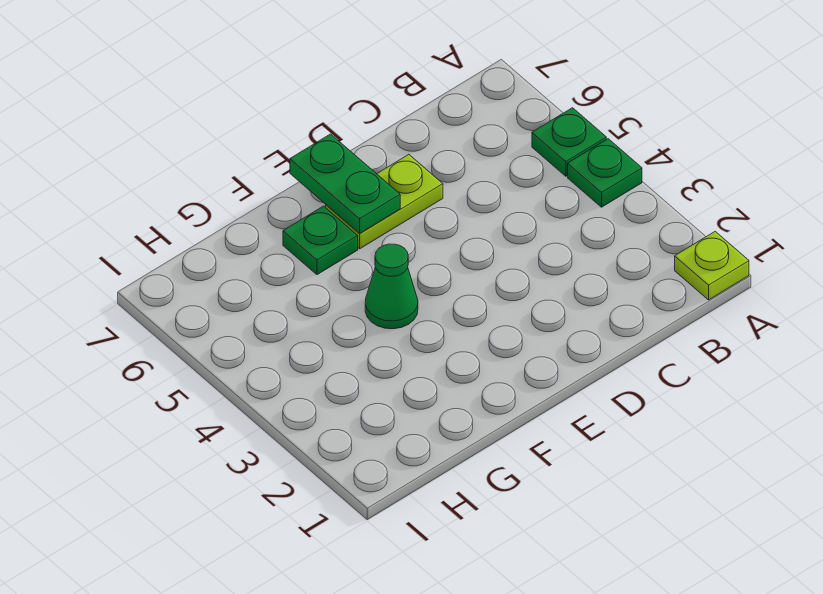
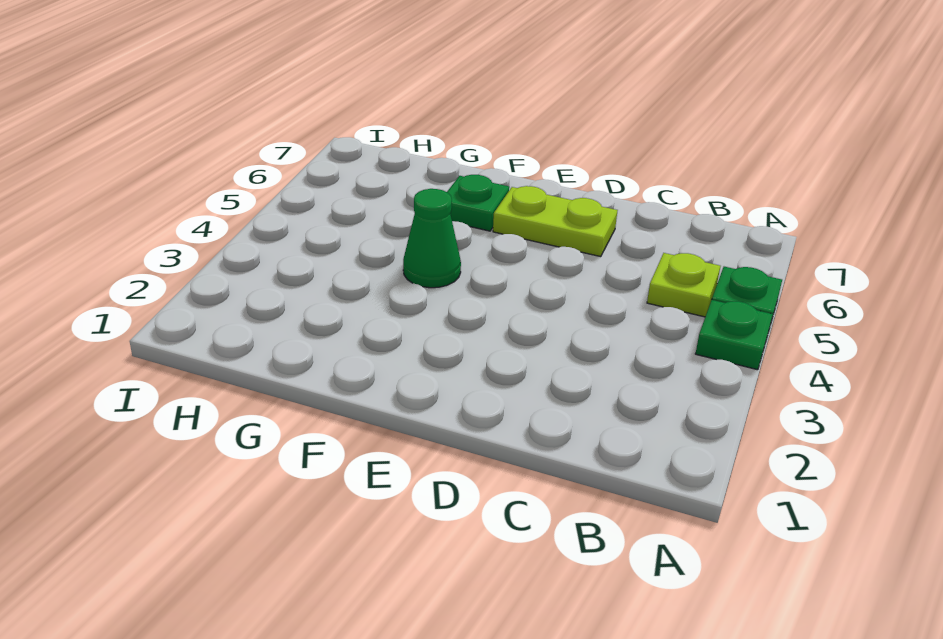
lime plate A1 level 1 -> lime plate B5 level 1
green plate E6:E7 level 2 -> none

